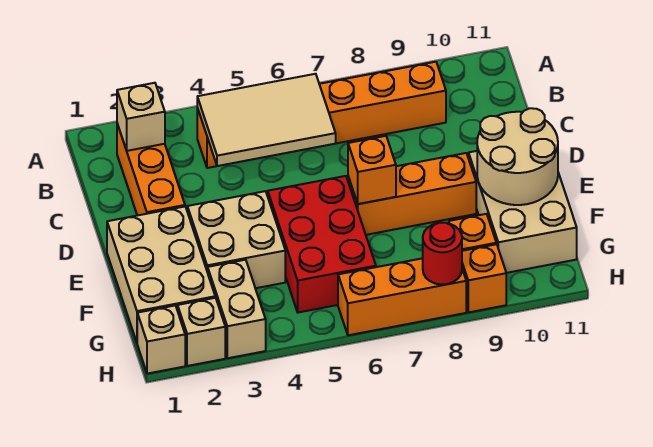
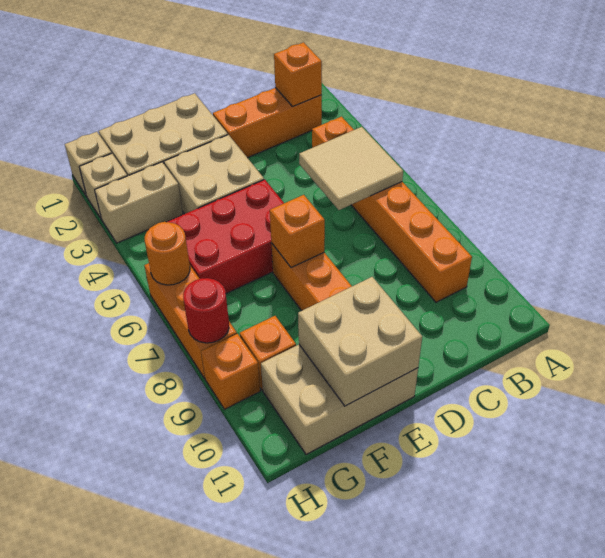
tan brick B2 level 2 -> orange brick B2 level 2
tan tile B4:C6 level 2 -> tan tile B5:C6 level 2
tan round brick E10:F11 level 2 -> tan brick E10:F11 level 2
none -> orange round brick H6 level 2

